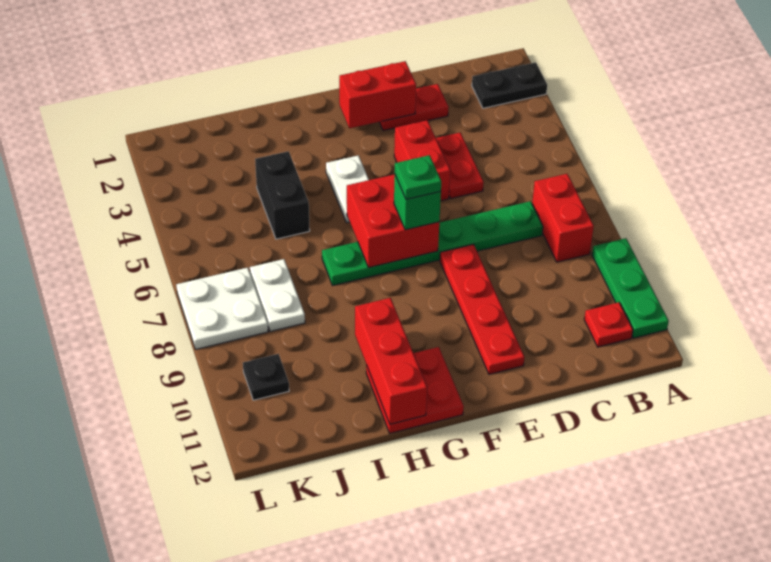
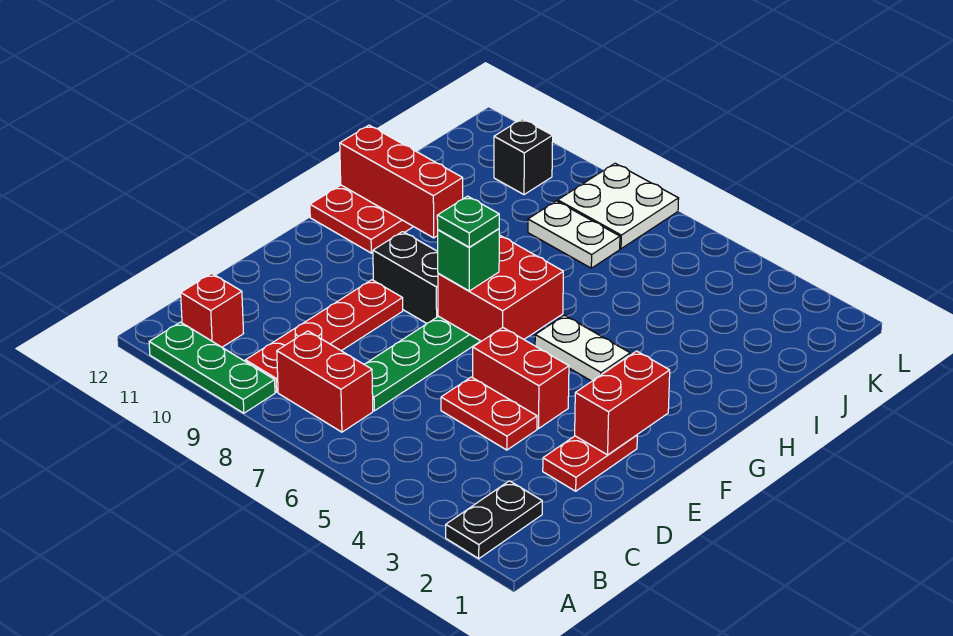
red plate B11 level 1 -> red brick B11 level 1
red plate E8:E11 level 1 -> red plate B9:E9 level 1
black brick I4:I5 level 1 -> black brick F8:F9 level 1
black plate K10 level 1 -> black brick K10 level 1

